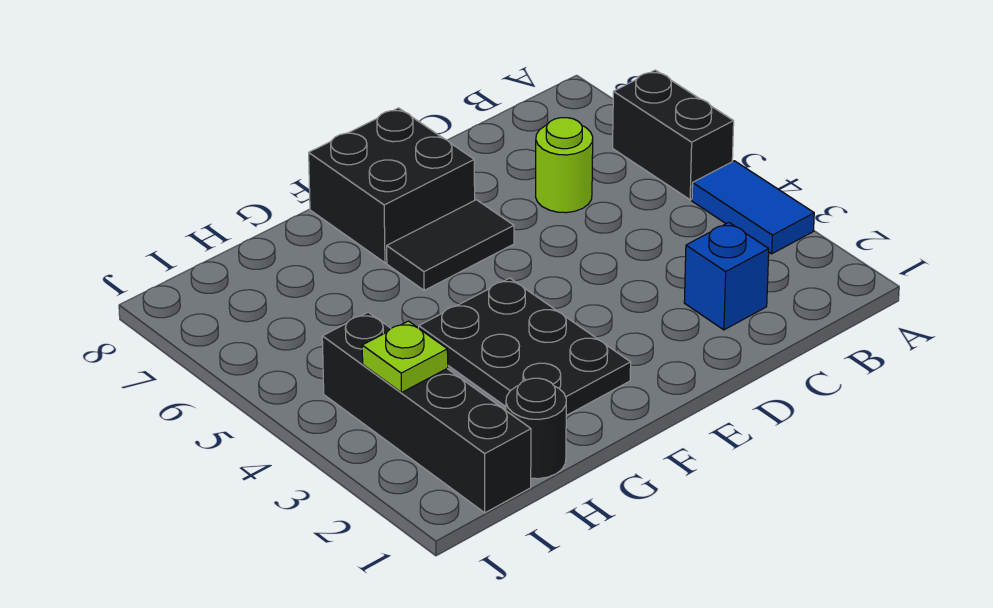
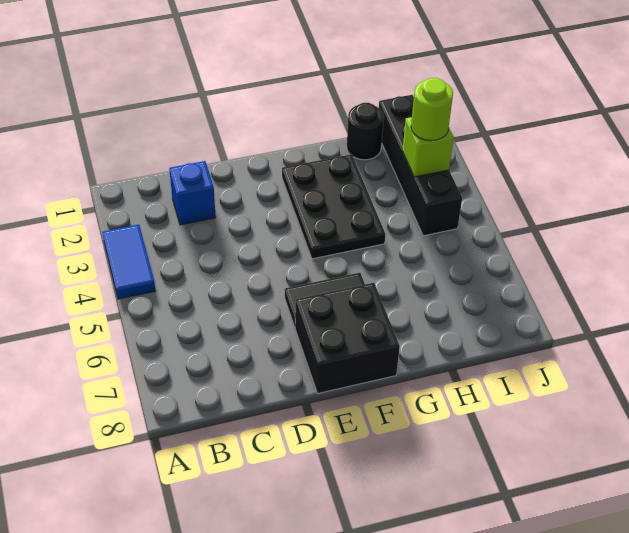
black brick A5:A6 level 1 -> none
lime round brick C6 level 1 -> lime round brick I3 level 3
lime plate I3 level 2 -> lime brick I3 level 2

